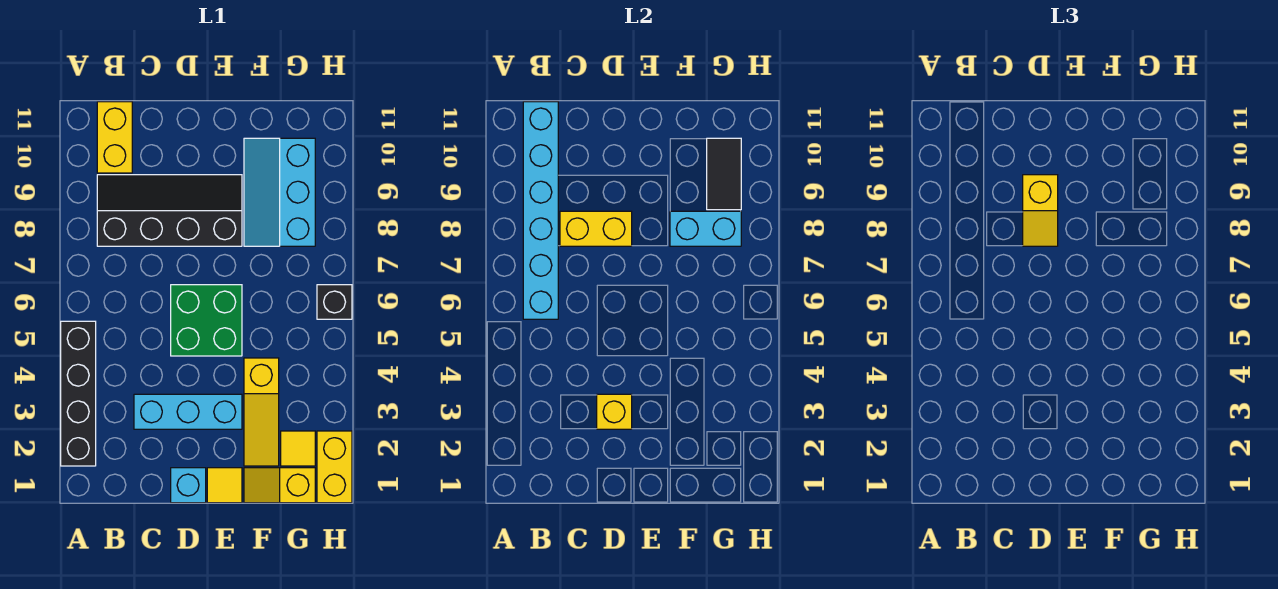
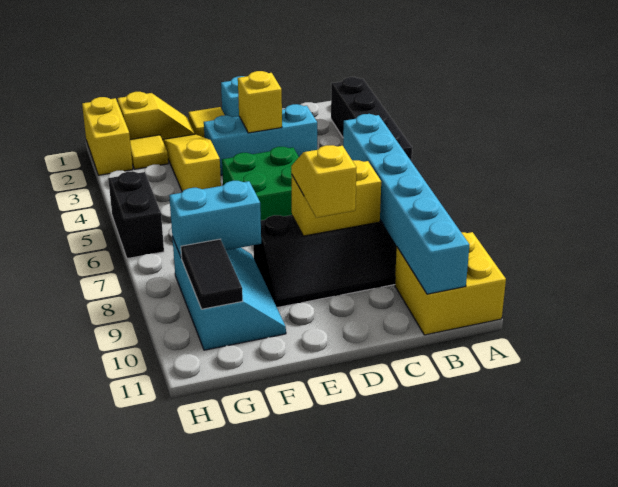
yellow brick B10:B11 level 1 -> yellow brick A10:B11 level 1
black brick H6 level 1 -> black brick H5:H6 level 1

